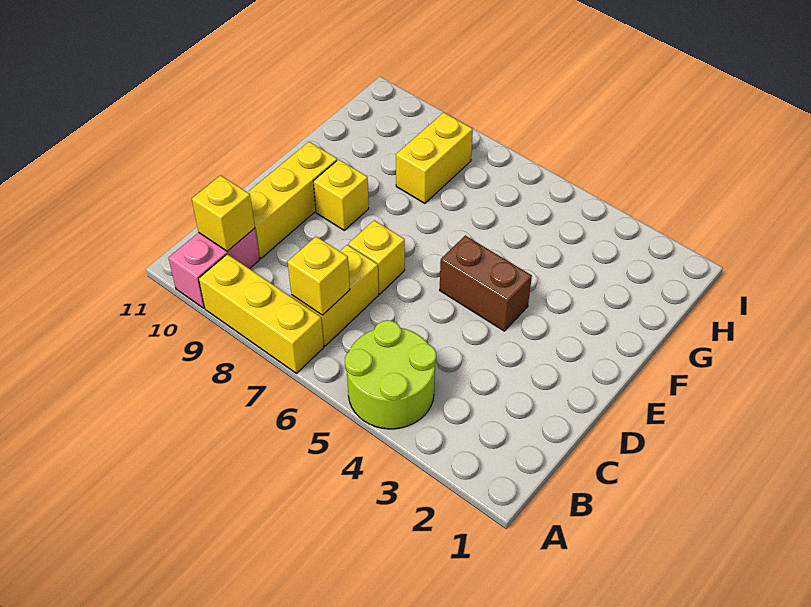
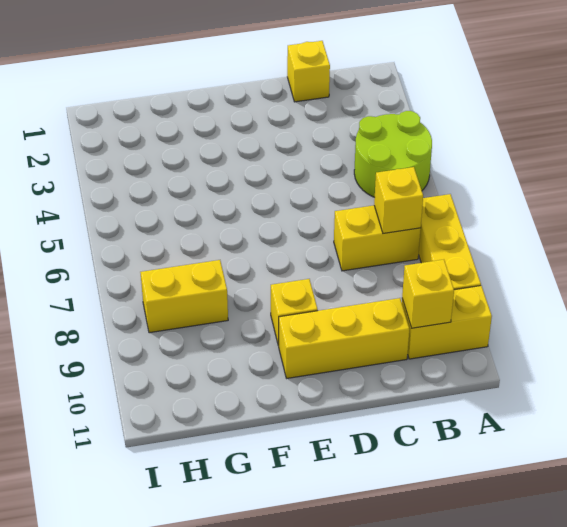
pink brick A10:B10 level 1 -> yellow brick A10:B10 level 1
yellow brick D7 level 1 -> yellow brick C1 level 1
brown brick E4:E5 level 1 -> none

